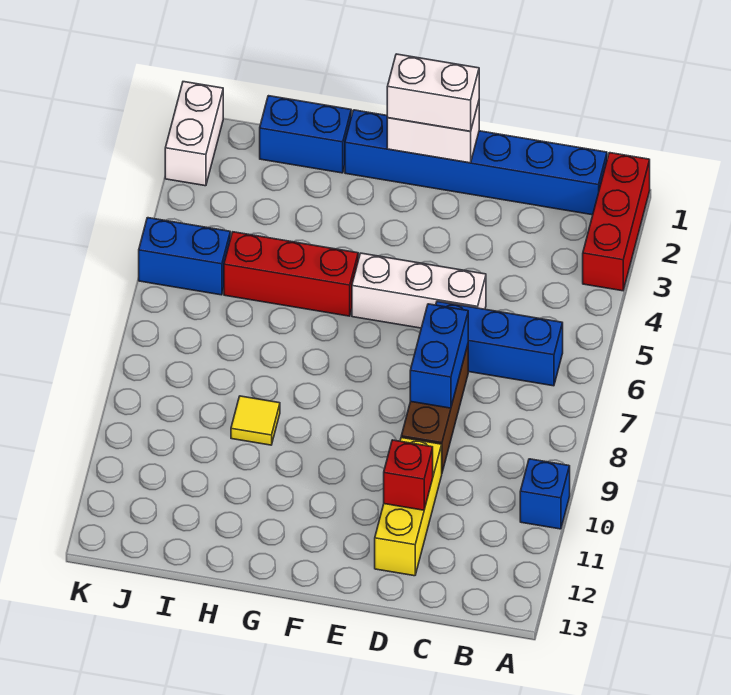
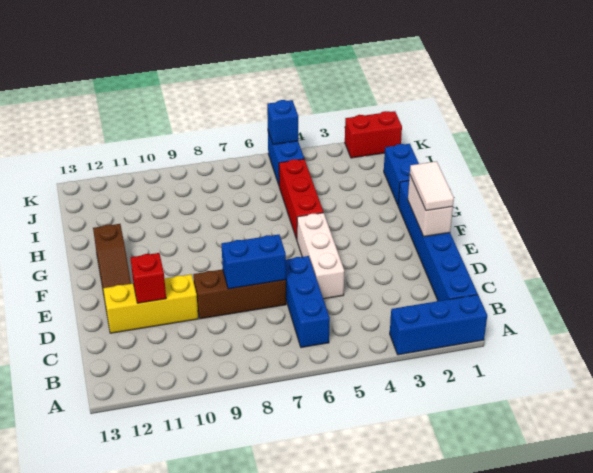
red brick A1:A3 level 1 -> blue brick A1:A3 level 1
blue brick A10 level 1 -> blue brick K5 level 2
white brick E1:F1 level 3 -> white tile E1:F1 level 3
none -> brown slope E12:G12 level 1 top G
yellow tile H9 level 1 -> none
white brick K1:K2 level 1 -> red brick K1:K2 level 1

